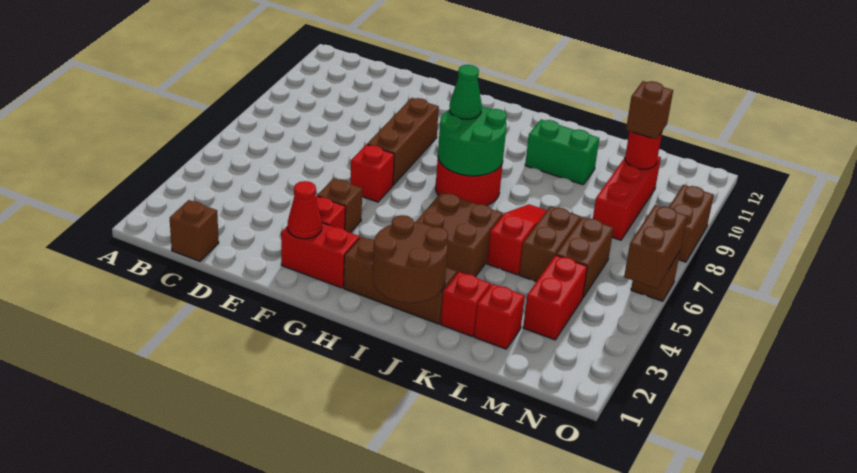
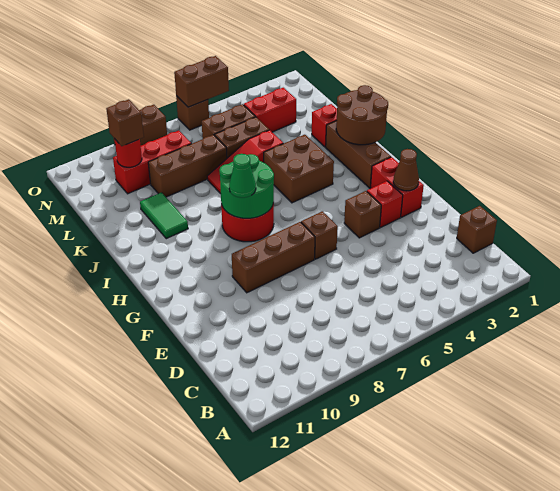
red cone F2 level 2 -> brown cone F2 level 2
red brick F6 level 1 -> brown brick F6 level 1
green brick J10:K10 level 1 -> green tile J10:K10 level 1
red brick L2 level 1 -> none
none -> brown brick L7:L9 level 1

